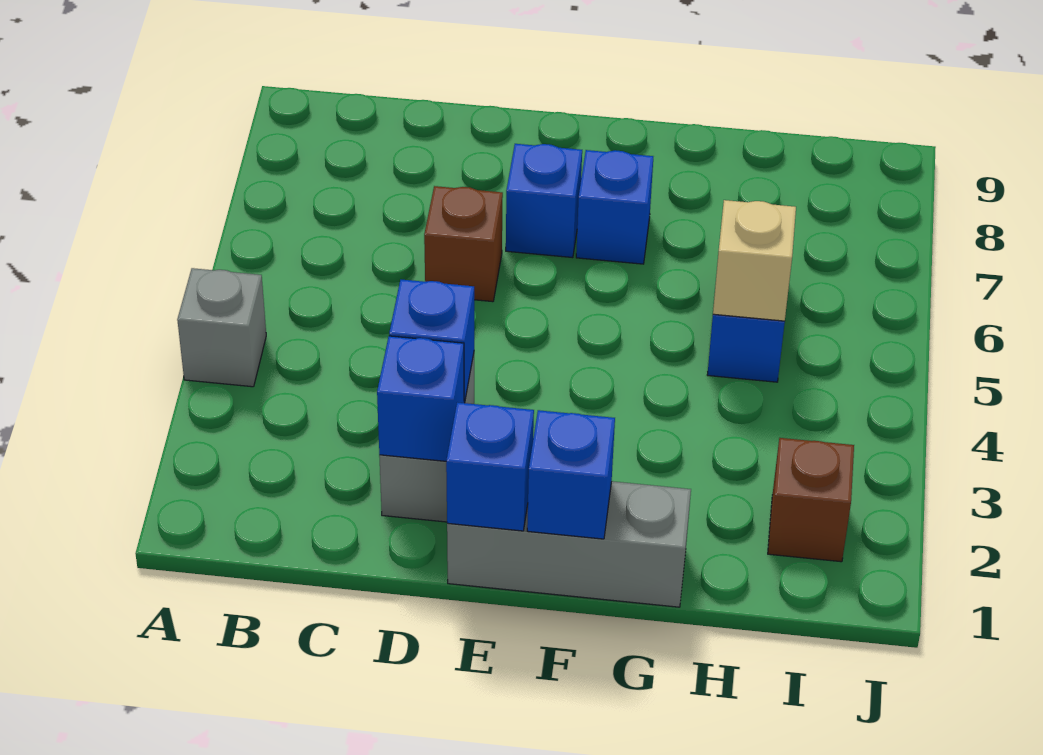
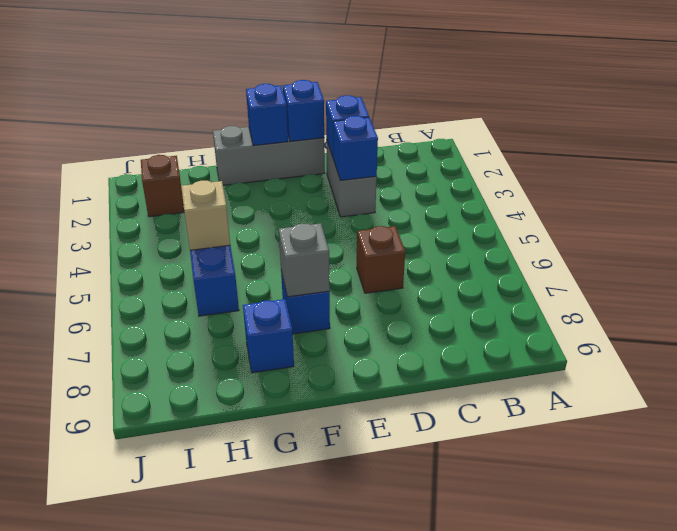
grey brick A4 level 1 -> grey brick F7 level 2
blue brick E7 level 1 -> blue brick G8 level 1

